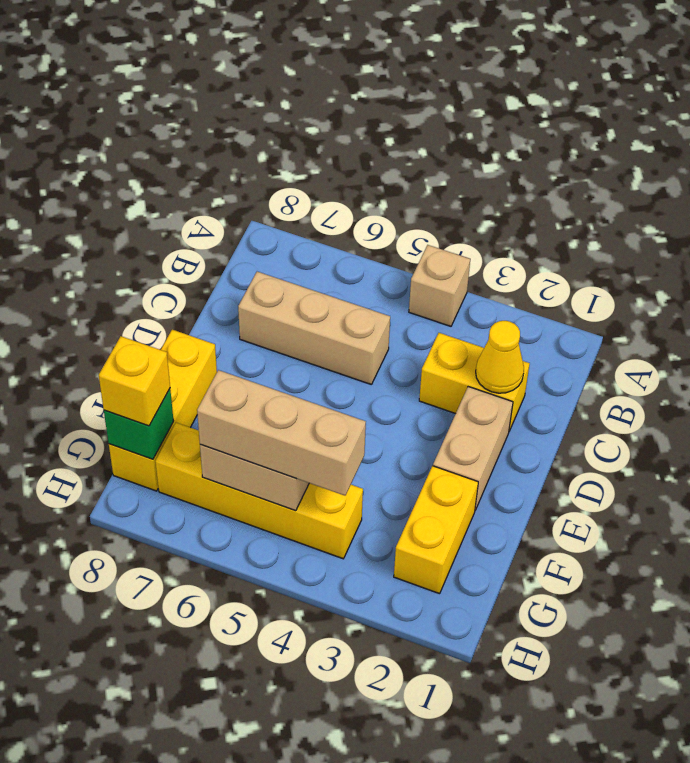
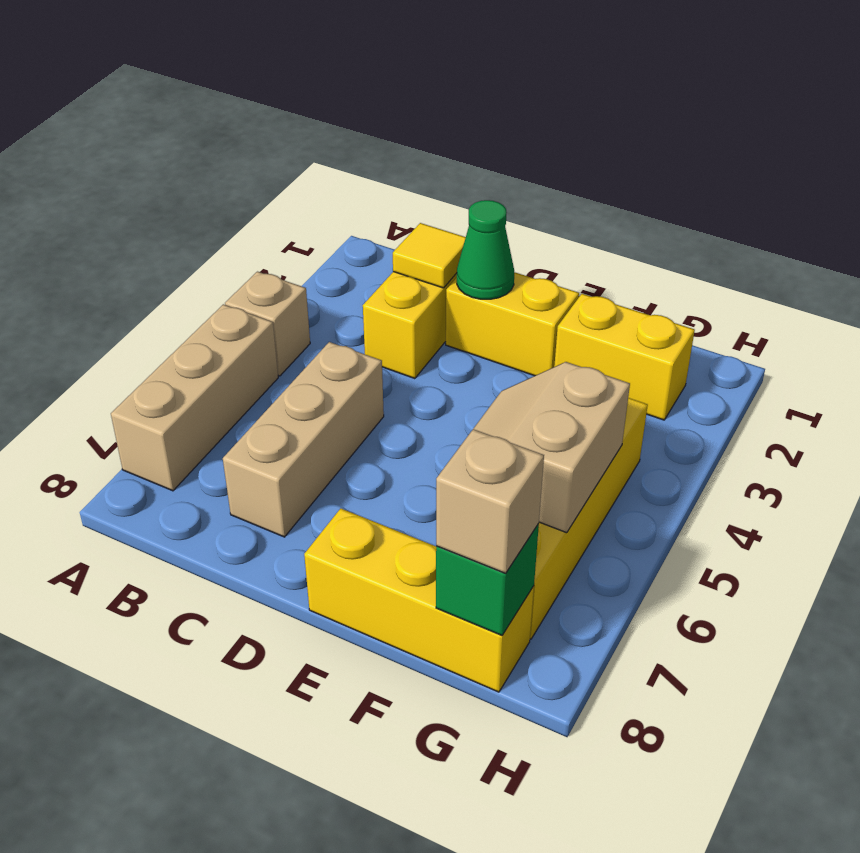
yellow cone C2 level 2 -> yellow tile C2 level 2
tan brick D2:E2 level 1 -> yellow brick D2:E2 level 1
none -> green cone D2 level 2
tan brick G4:G6 level 3 -> tan brick A5:A7 level 1
yellow brick G8 level 3 -> tan brick G8 level 3

